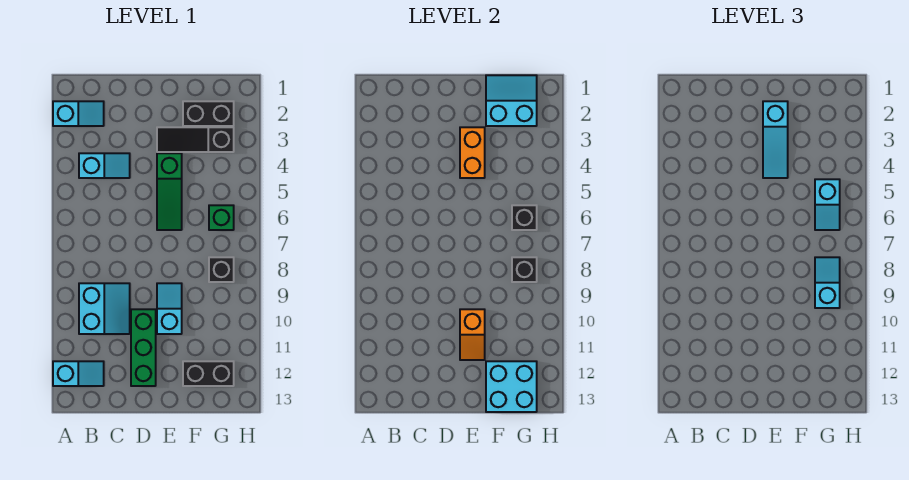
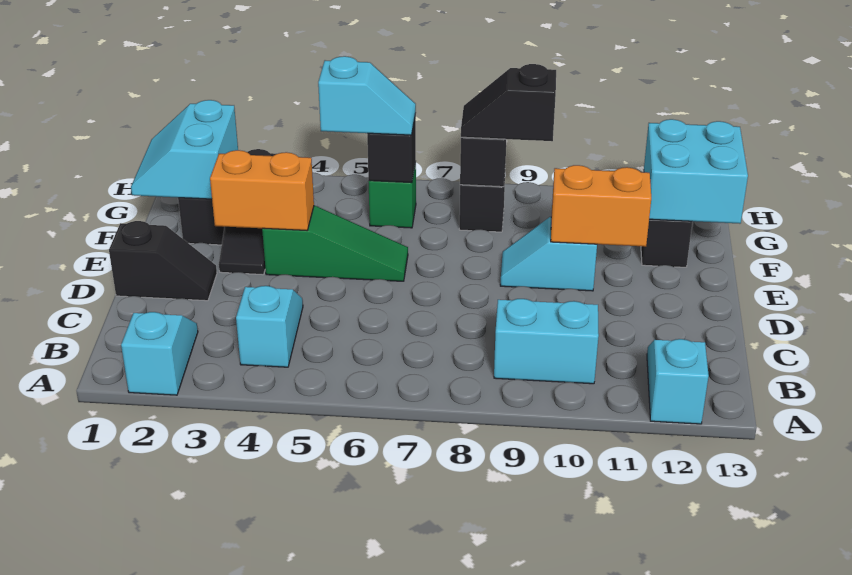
none -> black slope D1:D2 level 1 top 1
green brick D10:D12 level 1 -> none
cyan slope E2:E4 level 3 top 2 -> none
orange slope E10:E11 level 2 top 10 -> orange brick E10:E11 level 2
cyan slope G8:G9 level 3 top 9 -> black slope G8:G9 level 3 top 9

